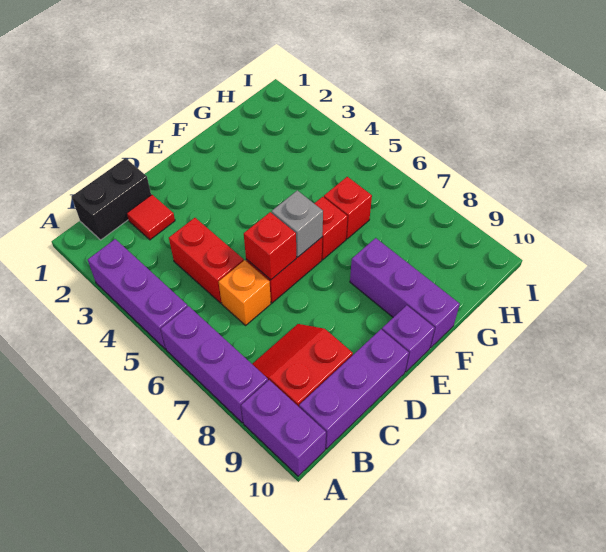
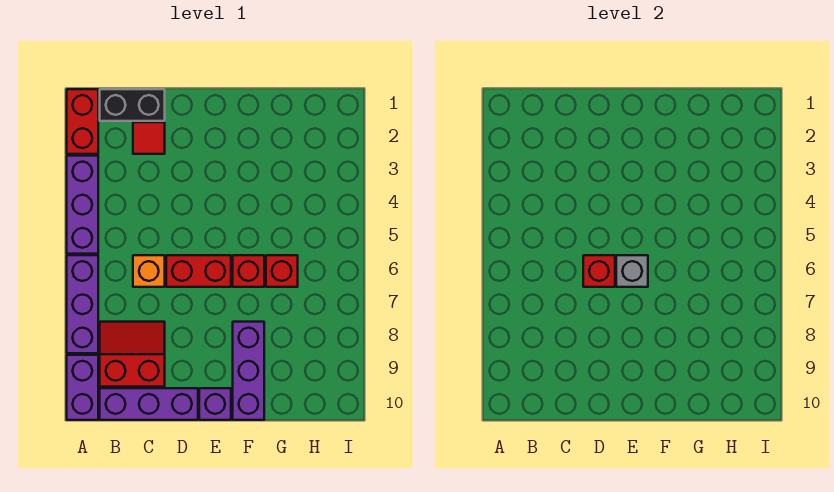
red brick C4:C5 level 1 -> red brick A1:A2 level 1

